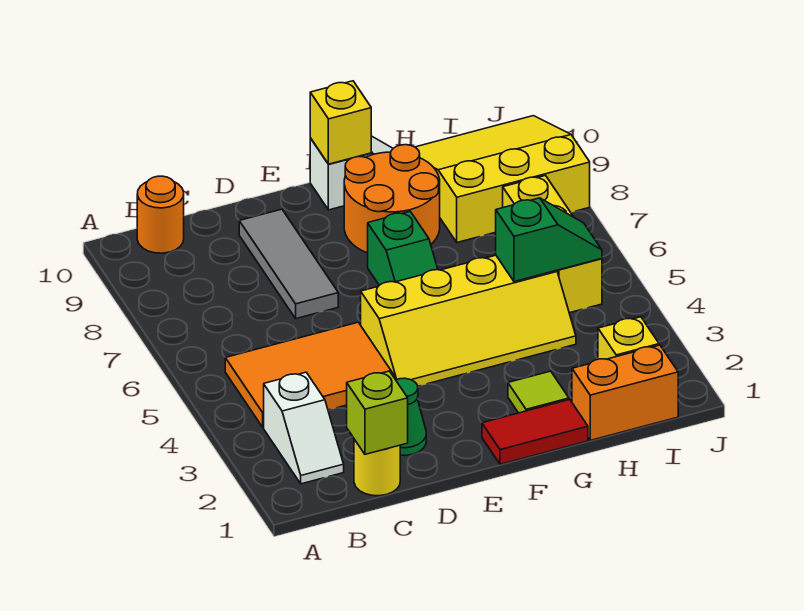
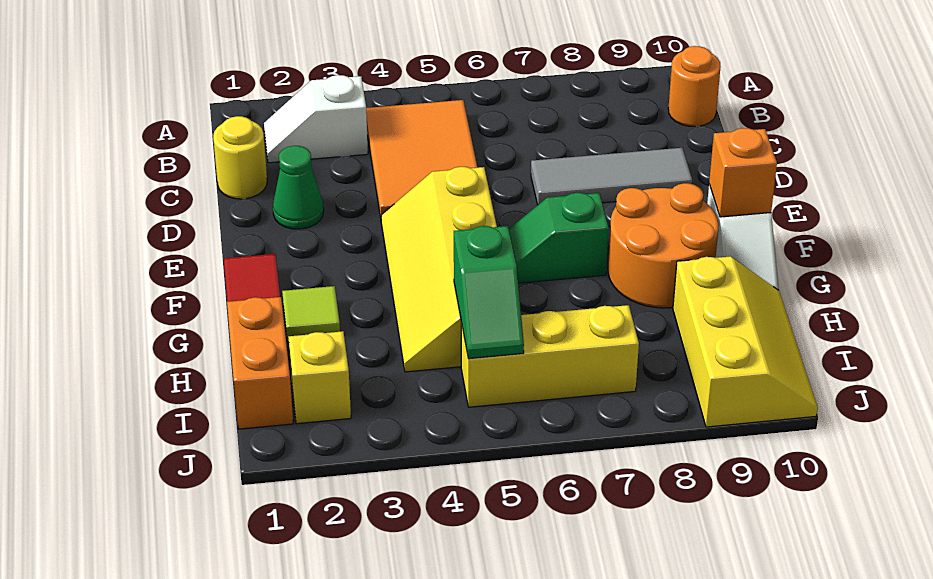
lime brick C1 level 2 -> none
yellow brick F10 level 2 -> orange brick F10 level 2
yellow slope H8:J10 level 1 top 8 -> yellow slope H9:J10 level 1 top 9

